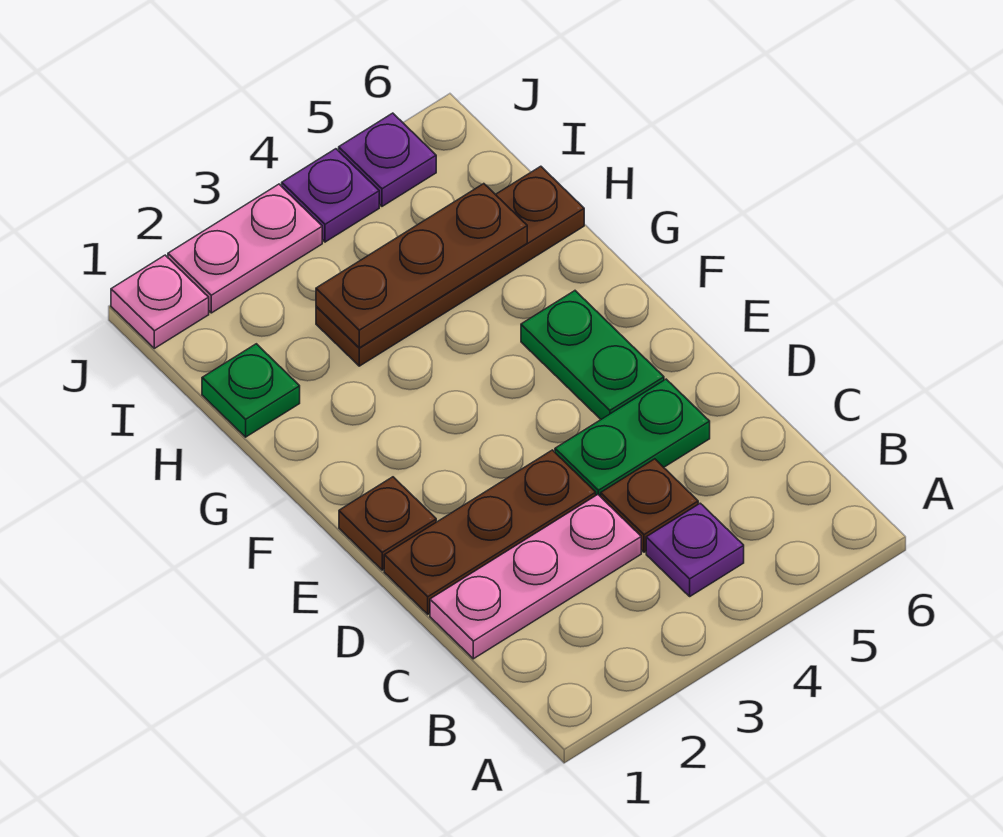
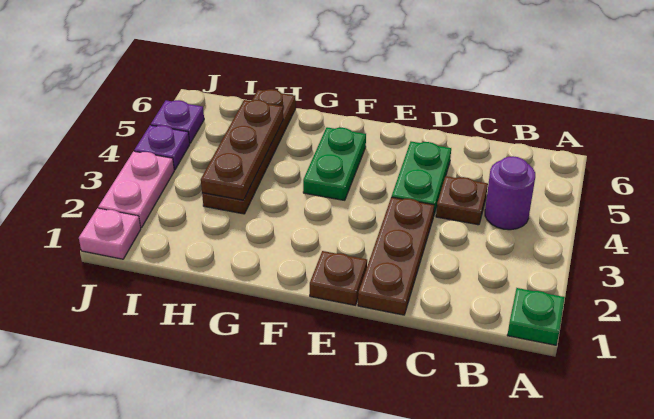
purple plate B4 level 1 -> purple round brick B4 level 1
pink plate C1:C3 level 1 -> none
green plate E5:F5 level 1 -> green plate F4:F5 level 1
green plate H1 level 1 -> green plate A1 level 1

